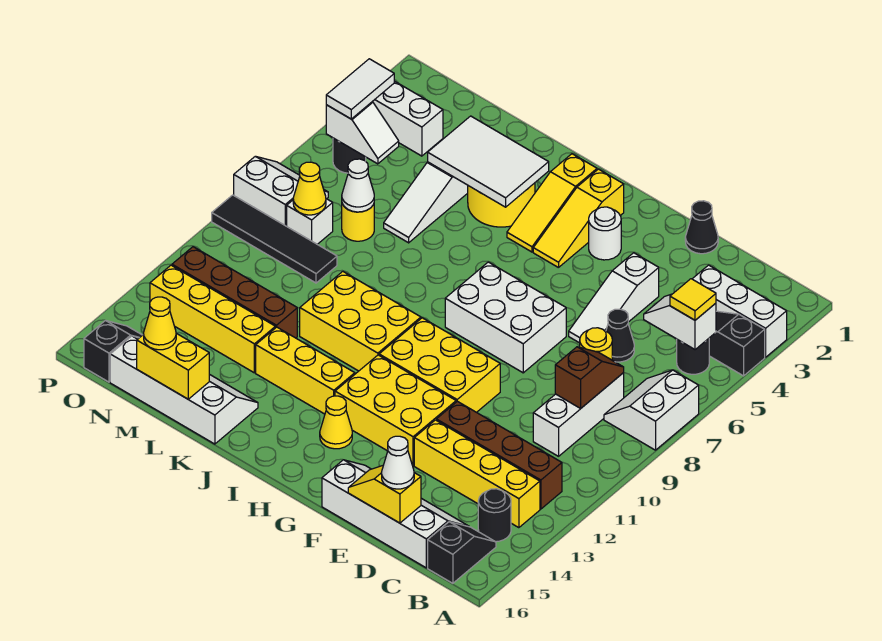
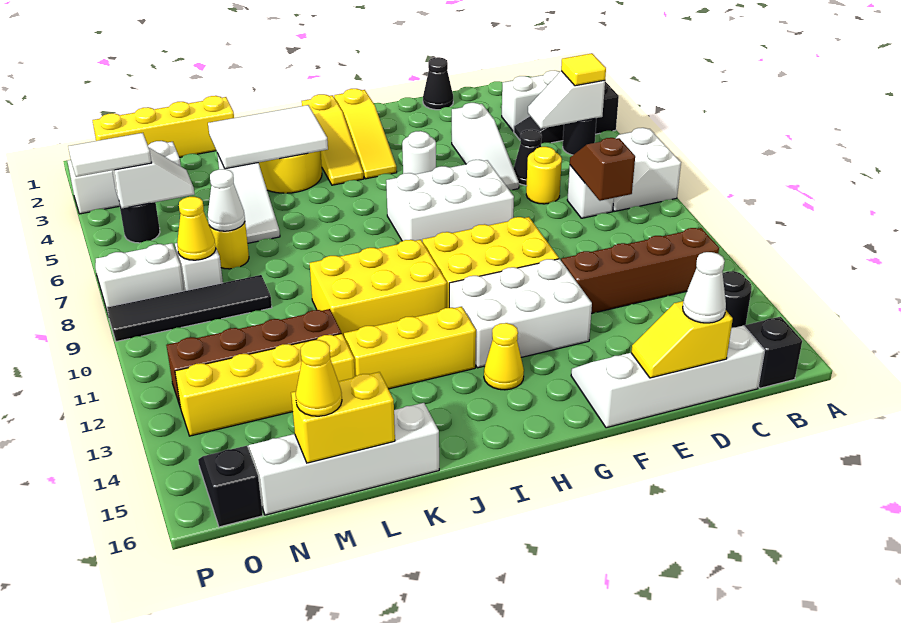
yellow brick B13:E13 level 1 -> yellow brick L1:O1 level 1
white brick C8:C10 level 1 -> white brick C8 level 1
yellow brick F12:H13 level 1 -> white brick F12:H13 level 1
white round brick G3 level 1 -> white round brick G5 level 1
white tile O4:O5 level 3 -> white tile O5:P5 level 3

